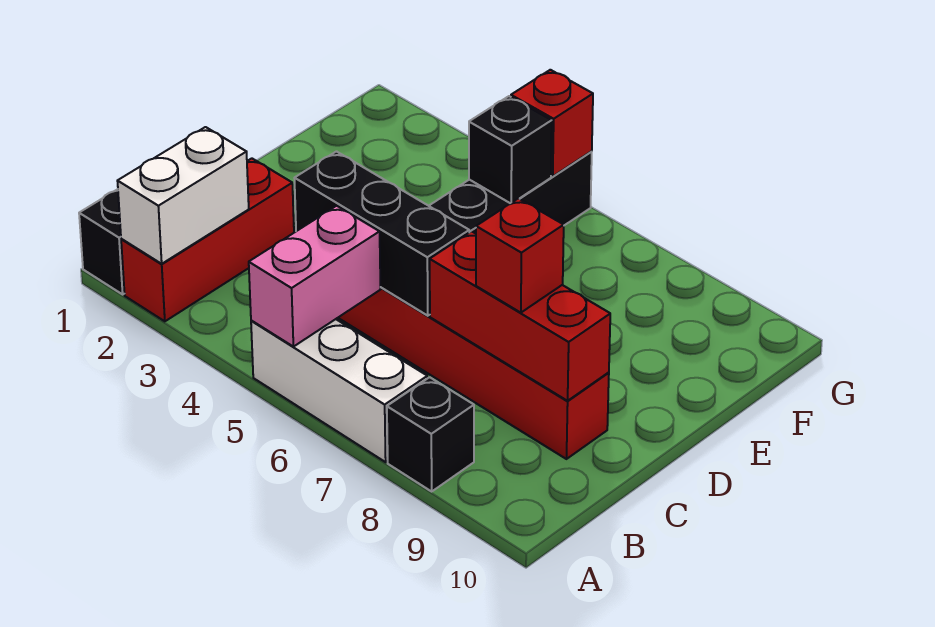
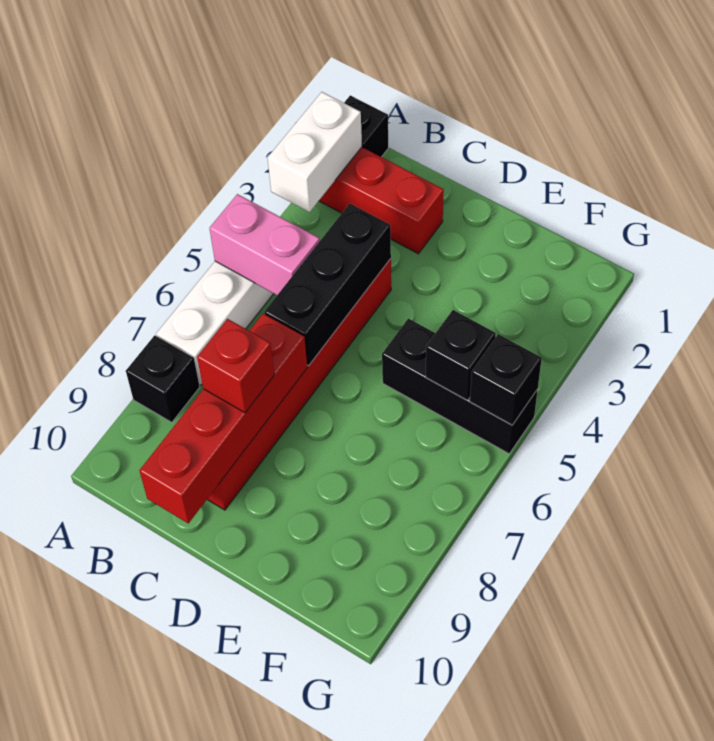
white brick A2:B2 level 2 -> white brick A2:A3 level 2
red brick C7:C9 level 2 -> red brick C7:C10 level 2
red brick G5 level 2 -> black brick G5 level 2

